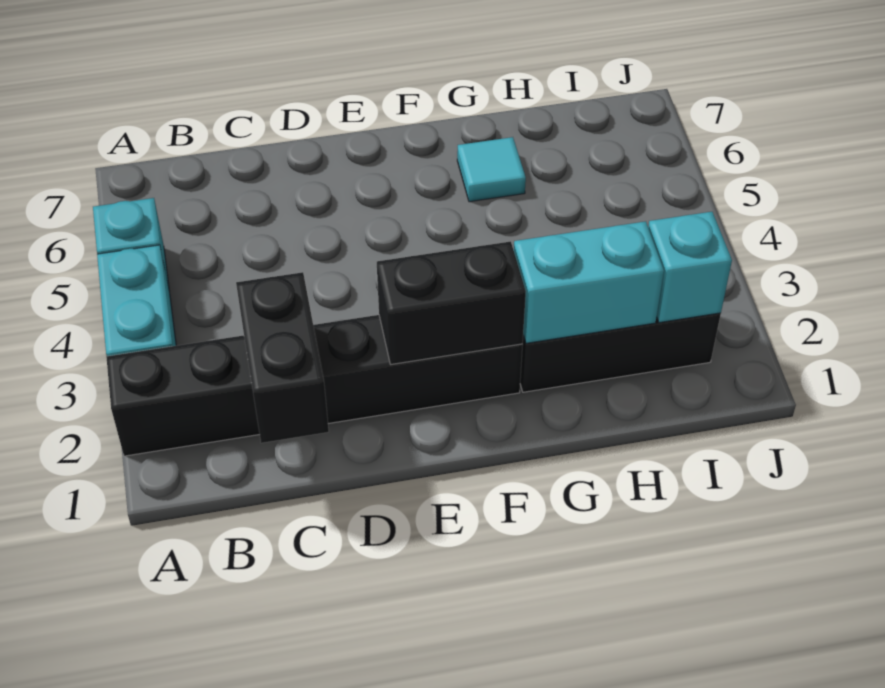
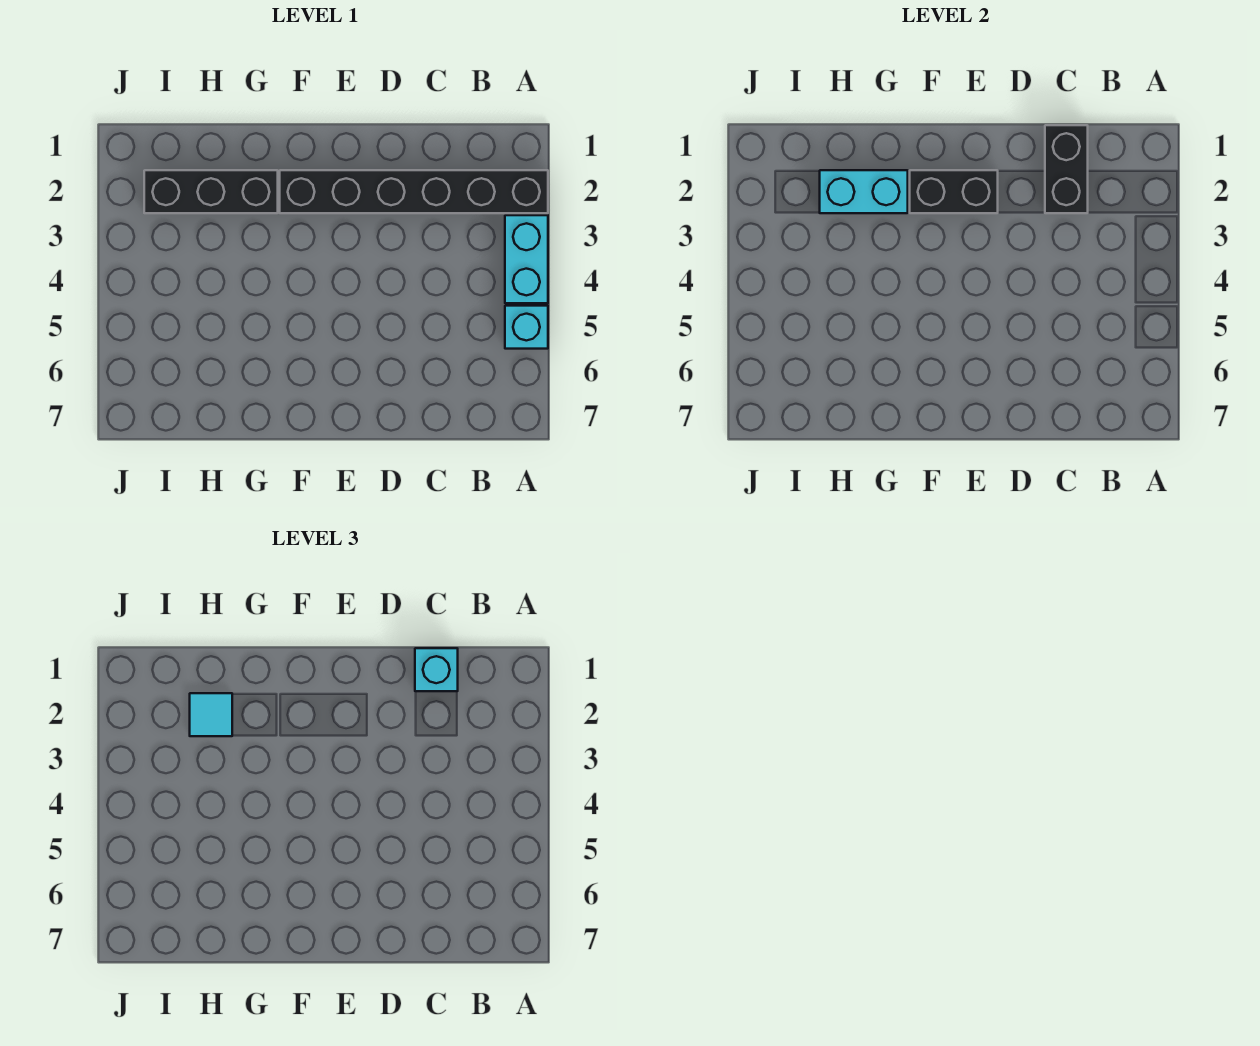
cyan tile G6 level 1 -> cyan tile H2 level 3
cyan brick I2 level 2 -> cyan brick C1 level 3

